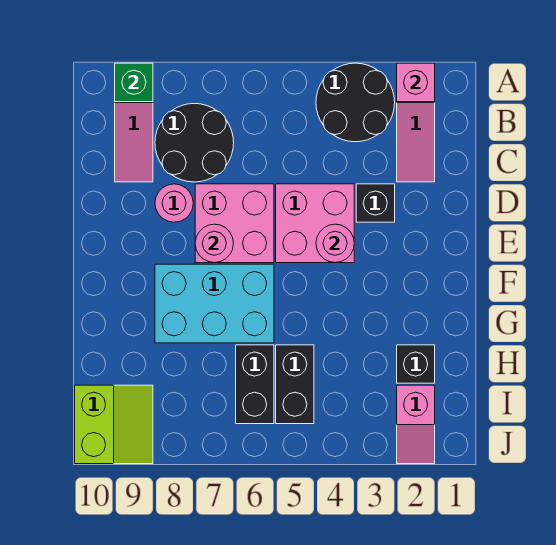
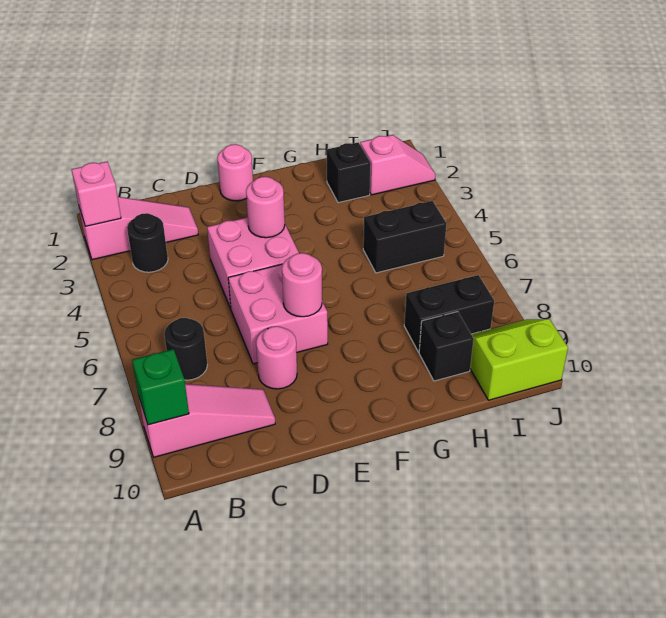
black round brick A3:B4 level 1 -> black round brick B3 level 1
black round brick B7:C8 level 1 -> black round brick B7 level 1
black brick D3 level 1 -> black brick H9 level 1
none -> pink round brick E1 level 1
cyan brick F6:G8 level 1 -> none
black brick H6:I6 level 1 -> black brick H8:I8 level 1

